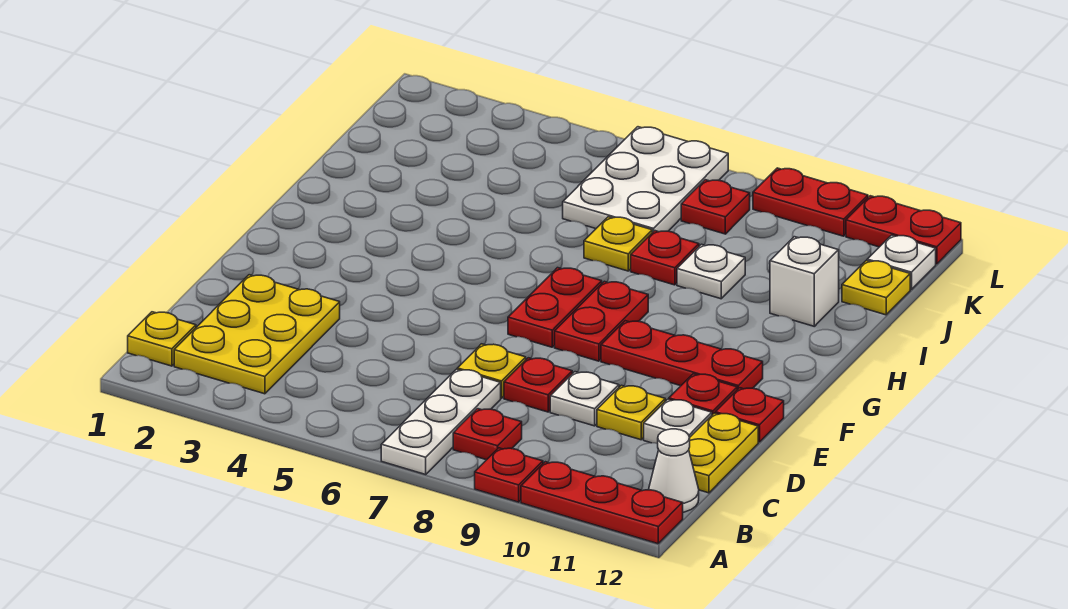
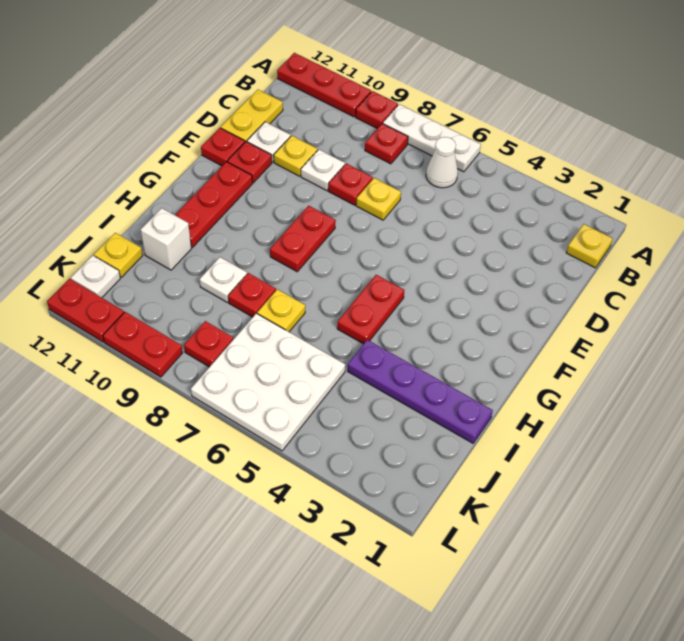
white plate A7:C7 level 1 -> white plate A6:A8 level 1
yellow plate B2:D3 level 1 -> none
white cone B12 level 1 -> white cone B6 level 1
red plate F7:G7 level 1 -> red plate G5:H5 level 1
red plate F9:F11 level 1 -> red plate F11:H11 level 1
none -> purple plate I1:I4 level 1
white plate J6:L7 level 1 -> white plate J5:L7 level 1

